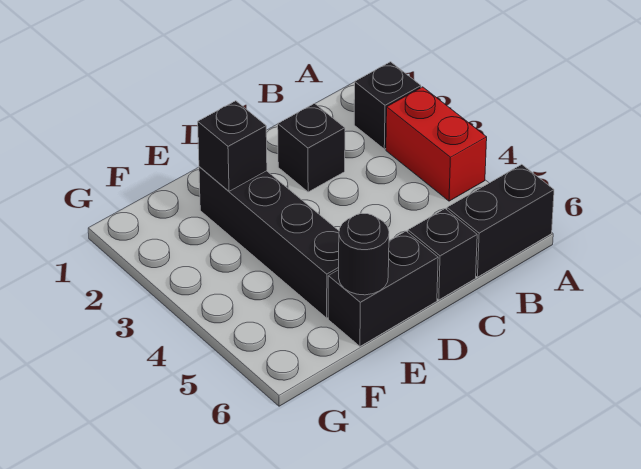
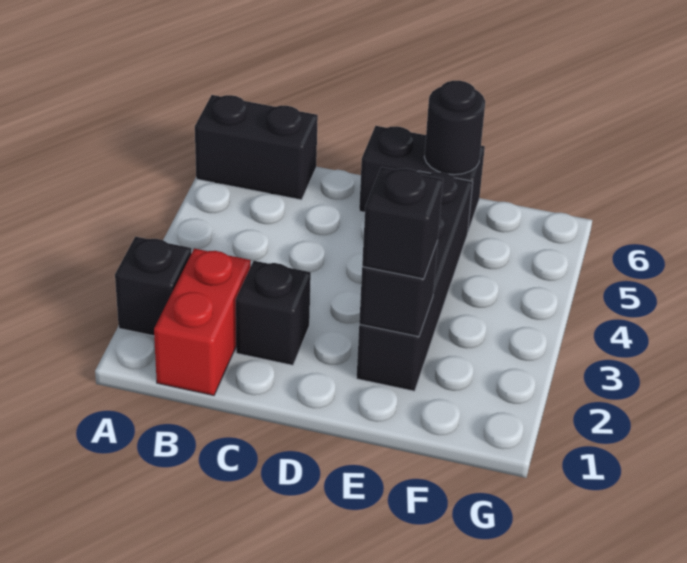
red brick A3:A4 level 1 -> red brick B1:B2 level 1
black brick C6 level 1 -> black brick E2 level 3

